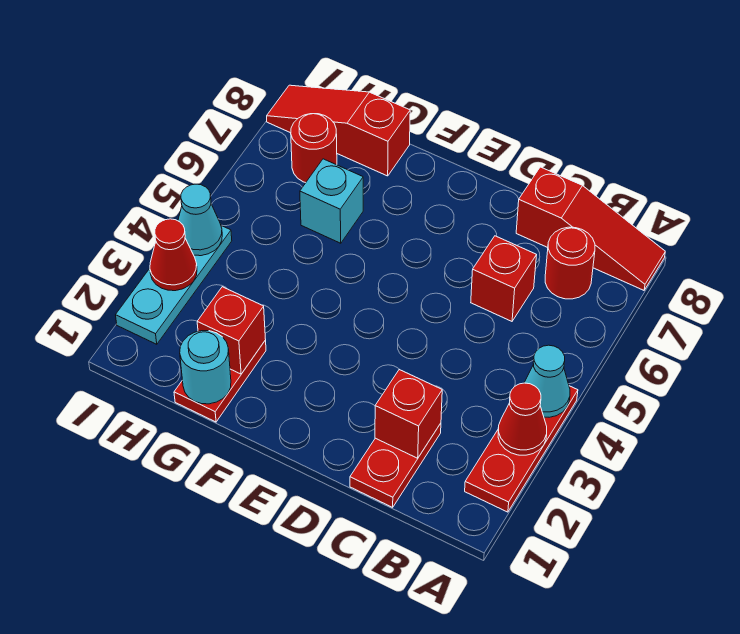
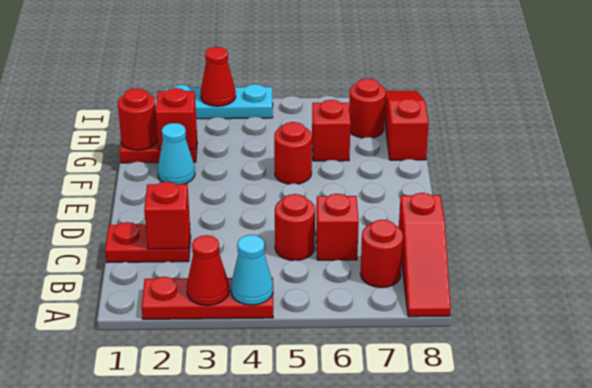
none -> red round brick C5 level 1
none -> red round brick F5 level 1
cyan round brick G1 level 2 -> red round brick G1 level 2
cyan brick G6 level 1 -> red brick G6 level 1
cyan cone I4 level 2 -> cyan cone F2 level 1

